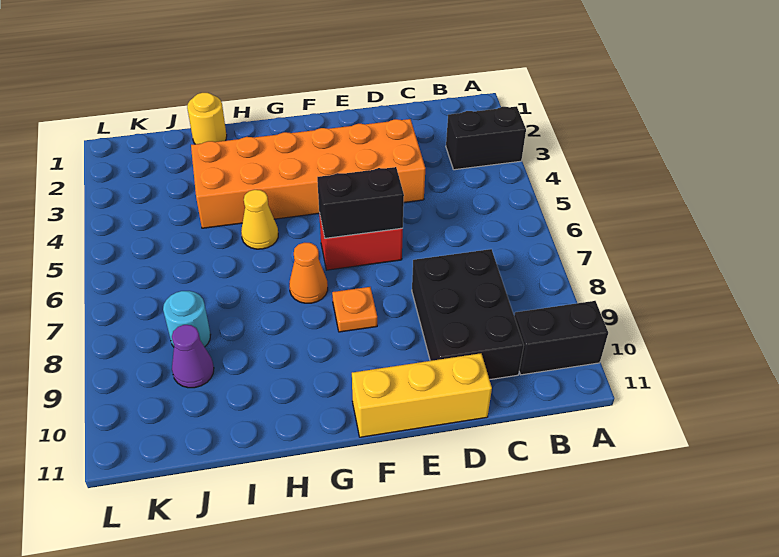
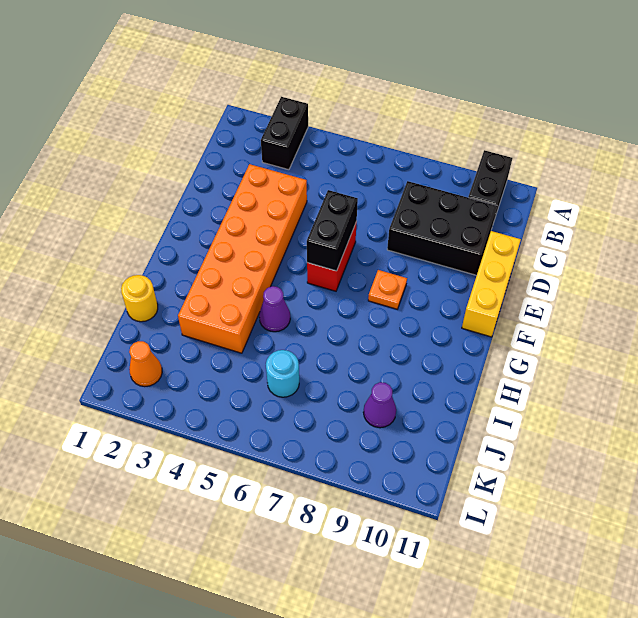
orange cone G7 level 1 -> orange cone K2 level 1
yellow cone H5 level 1 -> purple cone H5 level 1
cyan round brick J8 level 1 -> cyan round brick J6 level 1

